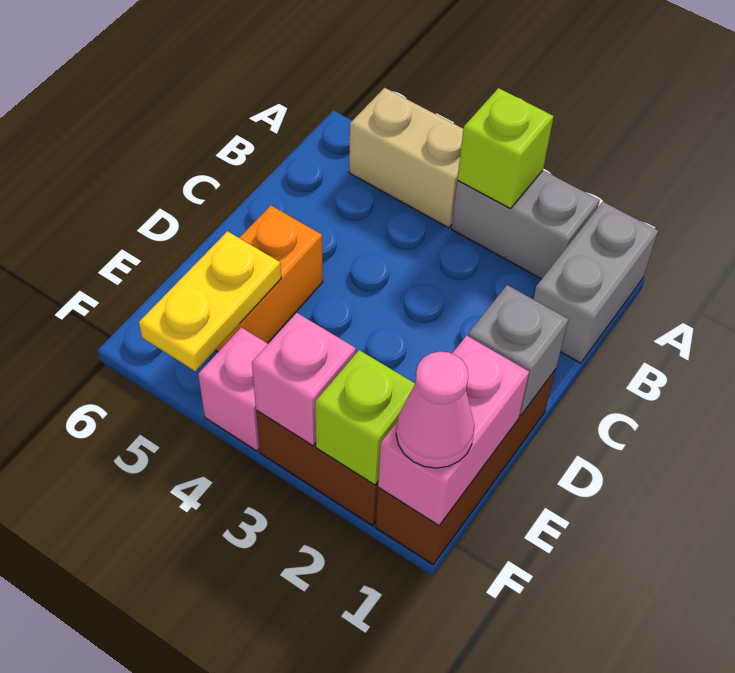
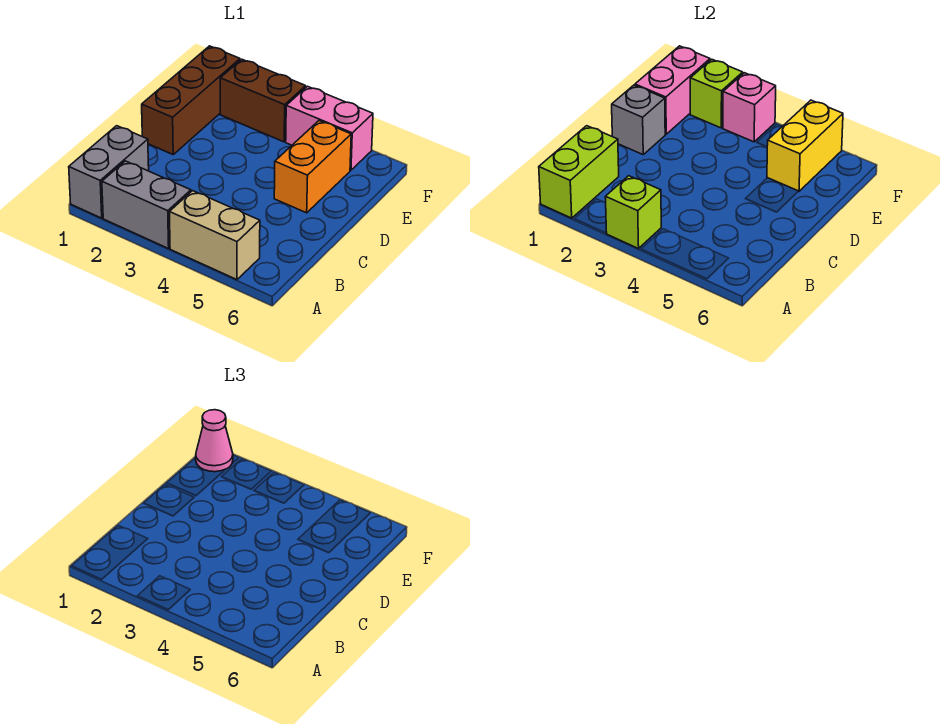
none -> lime brick A1:B1 level 2
yellow plate E5:F5 level 2 -> yellow brick E5:F5 level 2
pink brick F4 level 1 -> pink brick F4:F5 level 1

